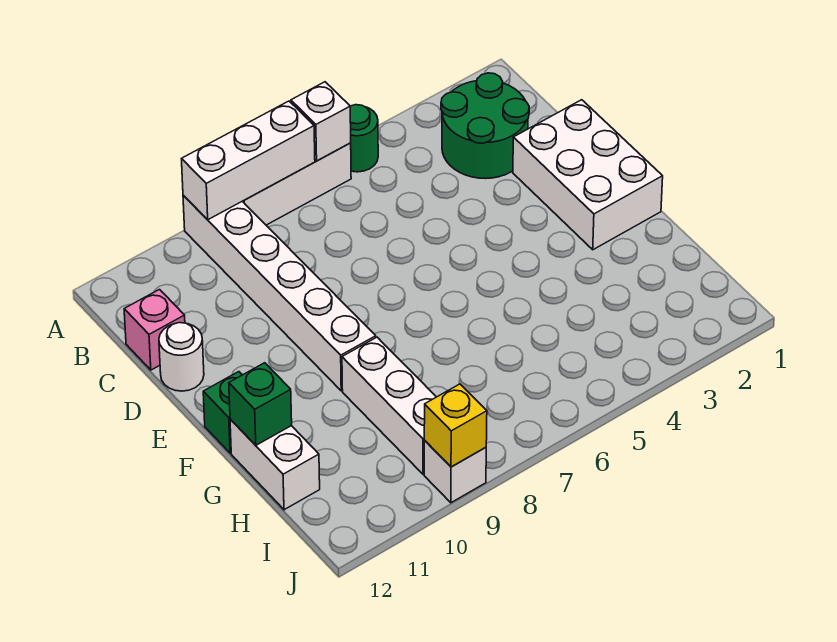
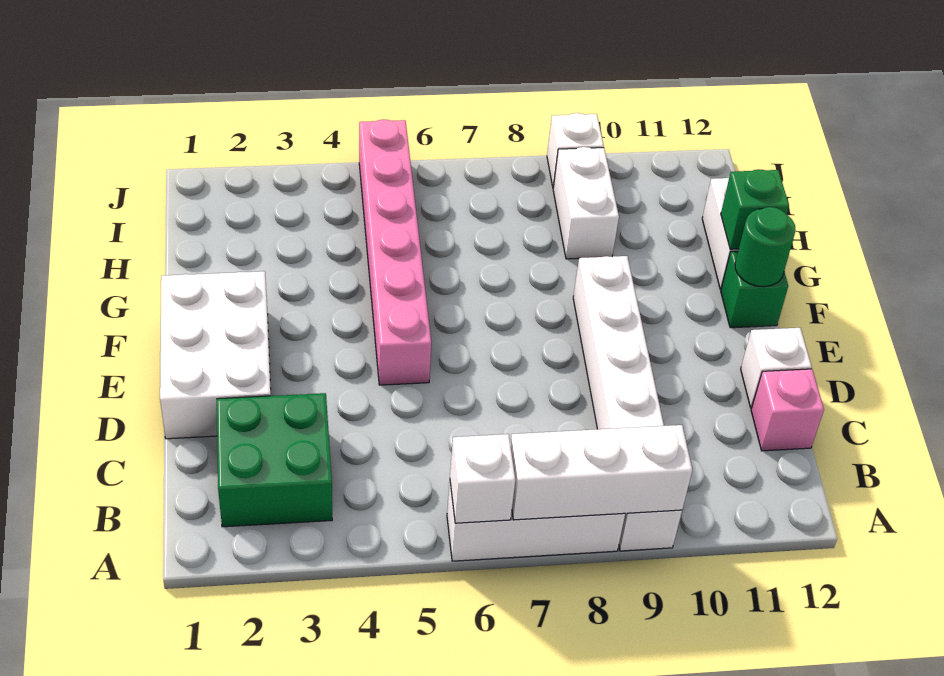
green round brick A5 level 1 -> green round brick F12 level 2
green round brick B2:C3 level 1 -> green brick B2:C3 level 1
white round brick D12 level 1 -> white brick D12 level 1
none -> pink brick E5:J5 level 1
white brick G9:I9 level 1 -> white brick H9:I9 level 1
yellow brick J9 level 2 -> none

